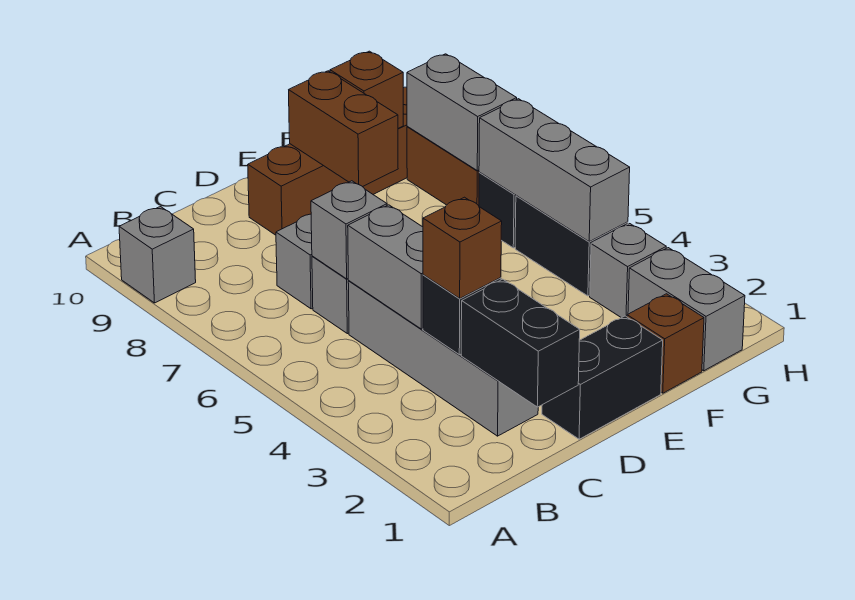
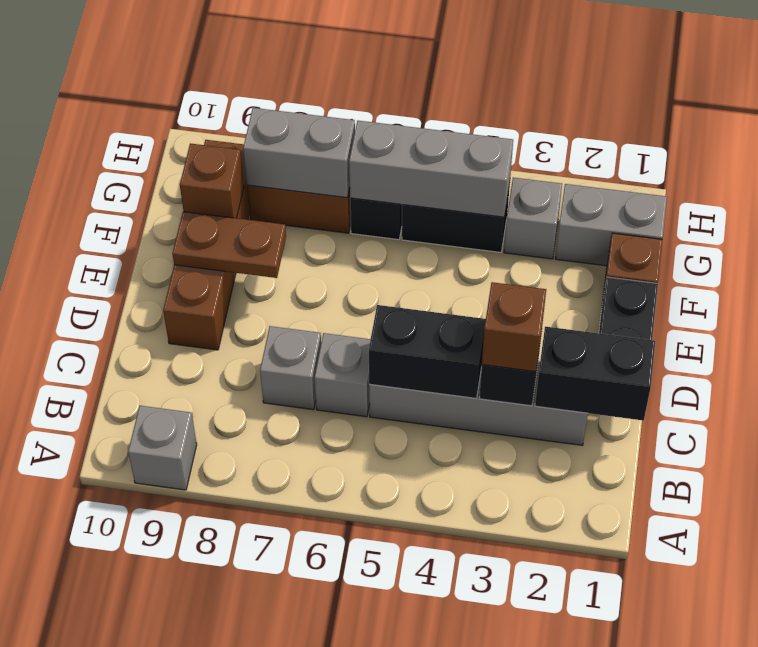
grey brick C4:C5 level 2 -> black brick C4:C5 level 2
grey brick C6 level 2 -> none
brown brick E8:E9 level 2 -> brown plate E8:E9 level 2

